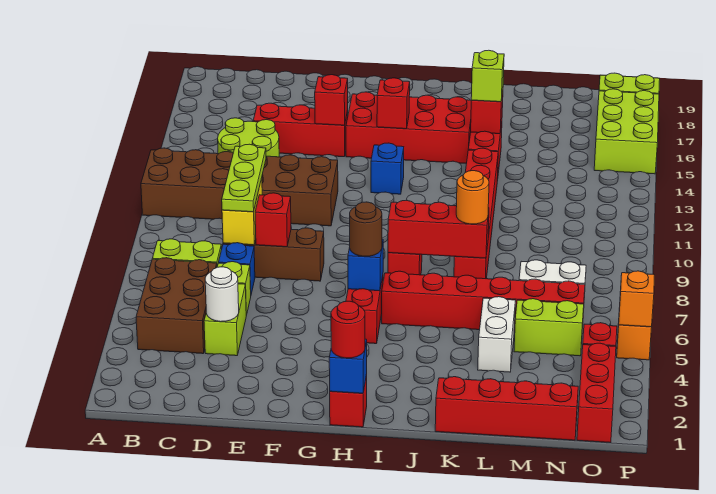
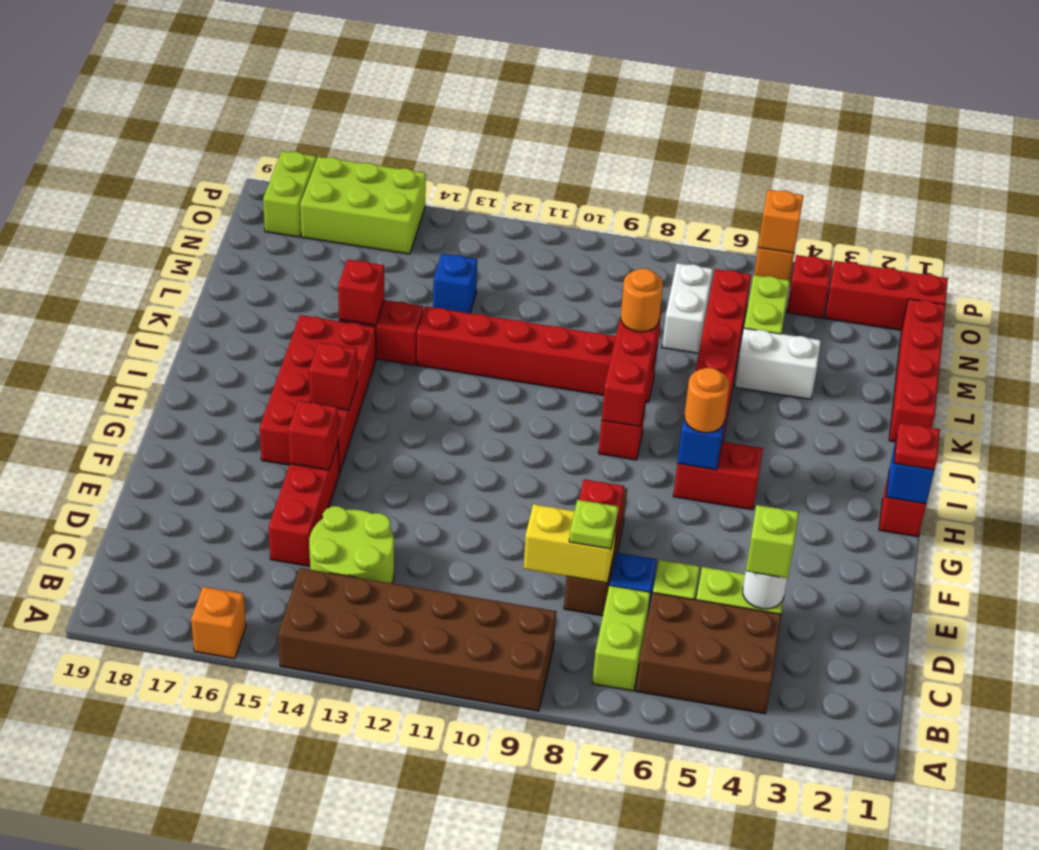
brown brick A11:F12 level 1 -> brown brick A9:B14 level 1
none -> orange brick A16 level 1
lime plate D8:D10 level 3 -> lime plate D8 level 3
red round brick H1 level 3 -> red plate H1 level 3
brown round brick H6 level 3 -> orange round brick H6 level 3
blue brick H13 level 1 -> blue brick M13 level 1
lime brick K15 level 3 -> lime brick D4 level 3

